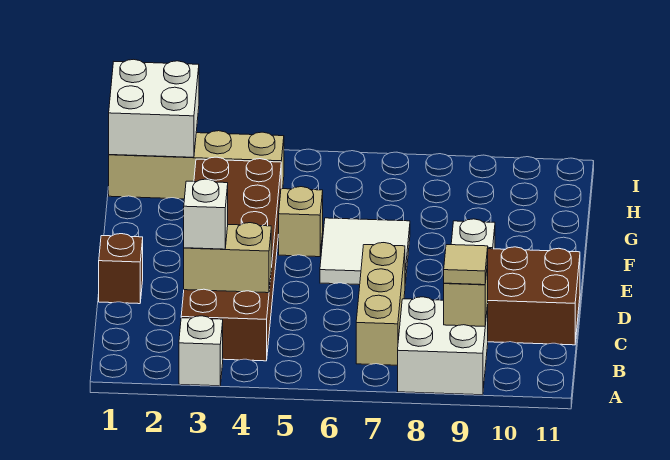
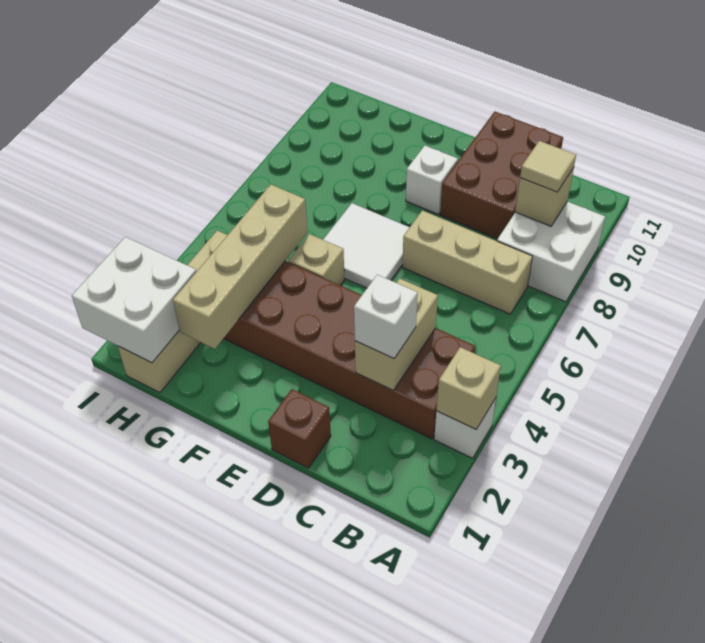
none -> tan brick A3 level 2
none -> tan brick G2:G5 level 2

